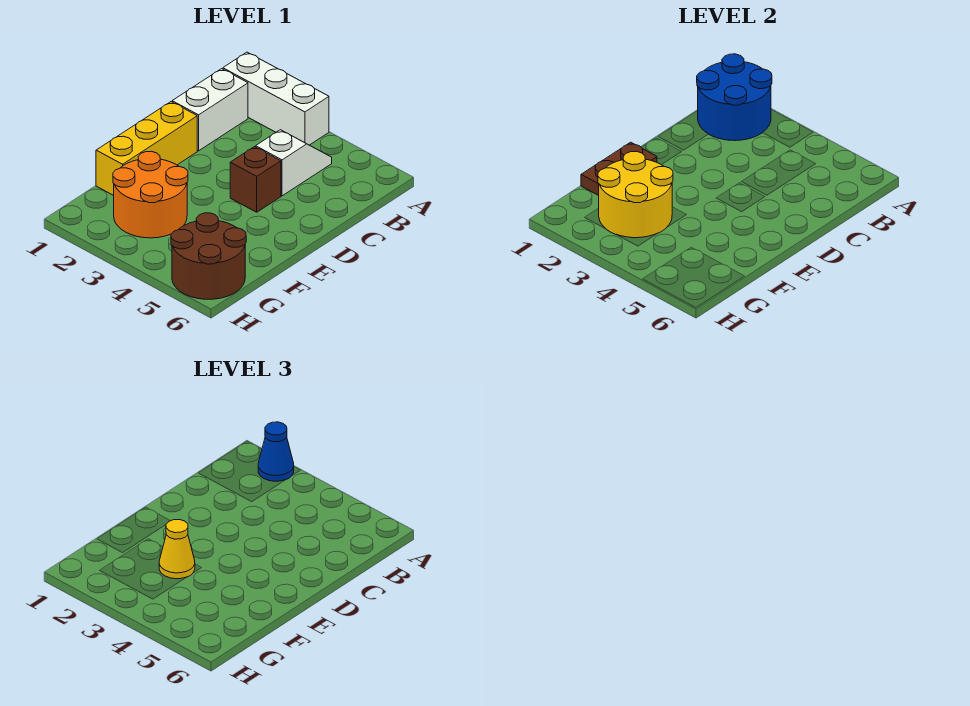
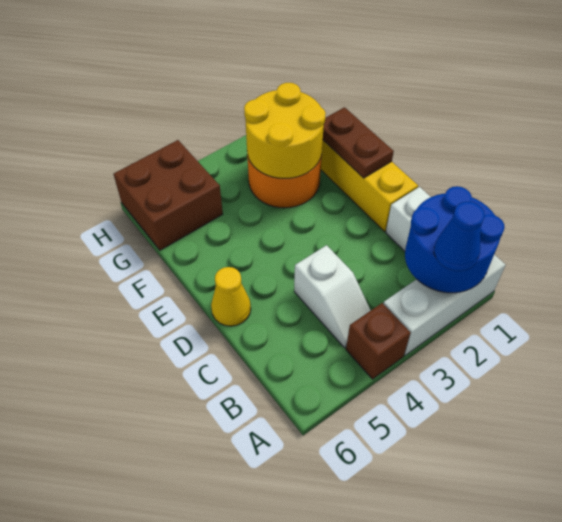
brown brick D4 level 1 -> brown brick A4 level 1
yellow cone F3 level 3 -> yellow cone D6 level 1
brown round brick G5:H6 level 1 -> brown brick G5:H6 level 1

